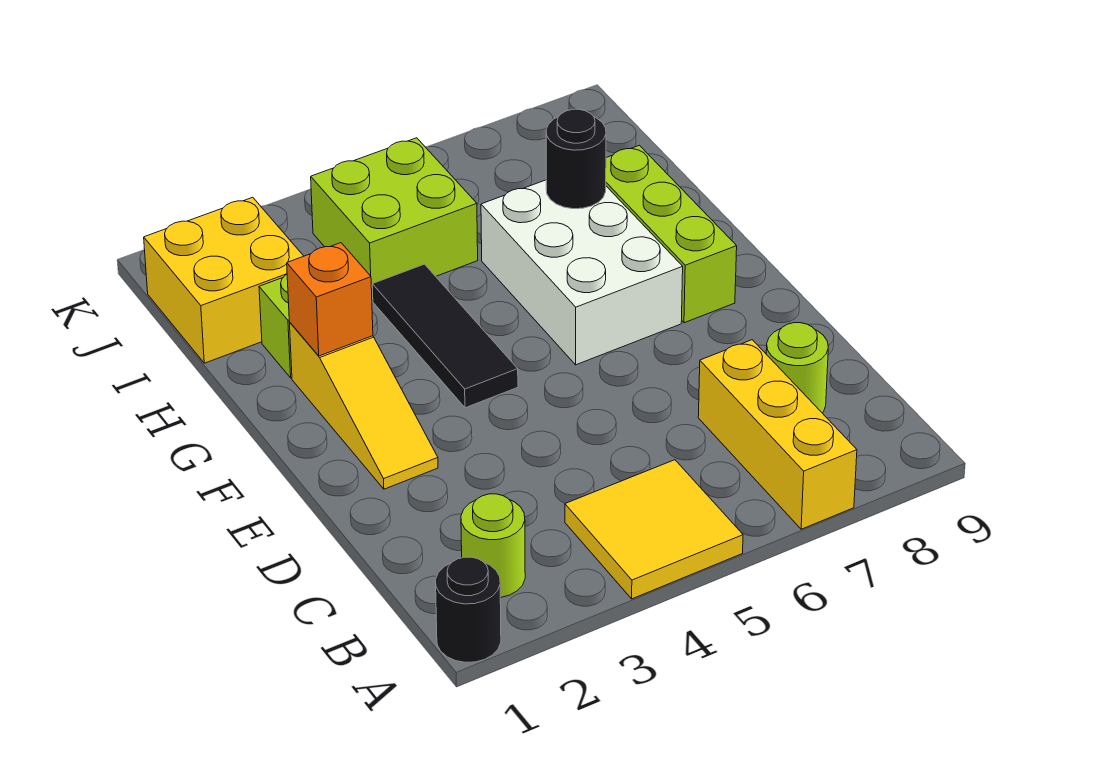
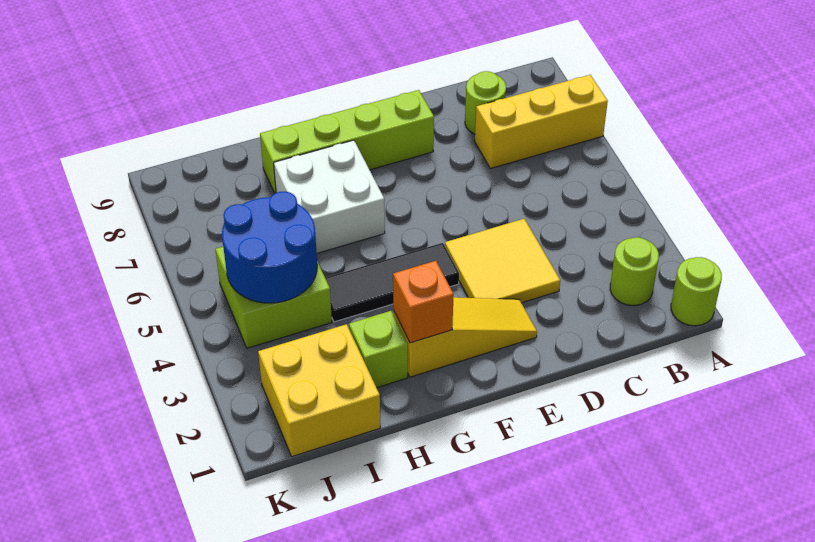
black round brick A1 level 1 -> lime round brick A1 level 1
yellow tile A4:B5 level 1 -> yellow tile D3:E4 level 1
white brick F6:H7 level 1 -> white brick G6:H7 level 1
lime brick F8:H8 level 1 -> lime brick E8:H8 level 1
black round brick H7 level 2 -> none
none -> blue round brick I4:J5 level 2

